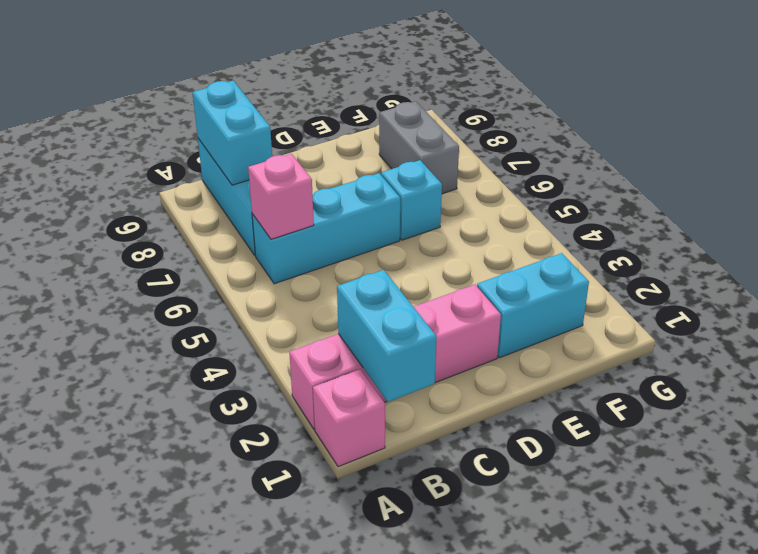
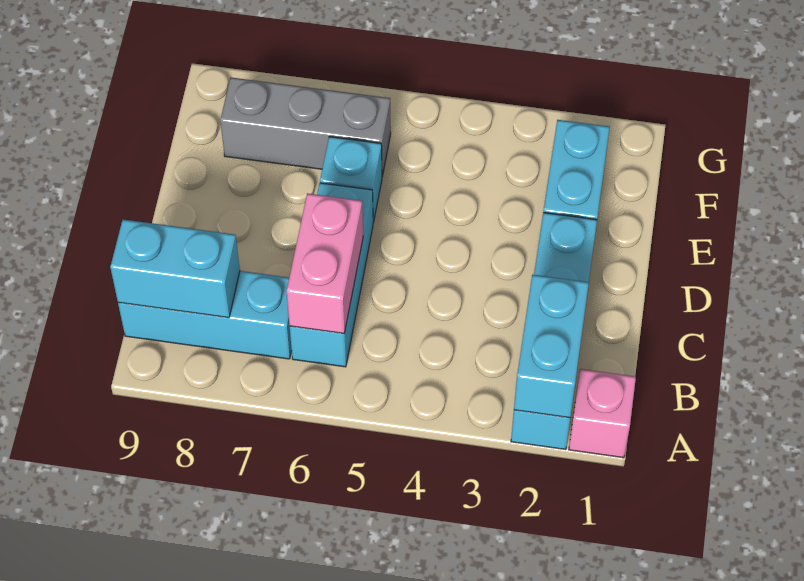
pink brick A2:D2 level 1 -> cyan brick A2:D2 level 1
cyan brick B1:B2 level 2 -> cyan brick A2:B2 level 2
pink brick B6 level 2 -> pink brick B6:C6 level 2
grey brick F7:F8 level 1 -> grey brick F6:F8 level 1

